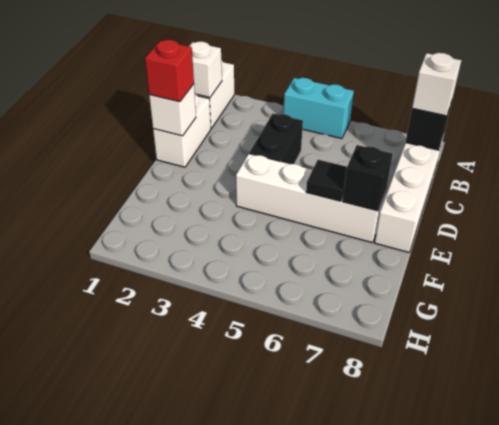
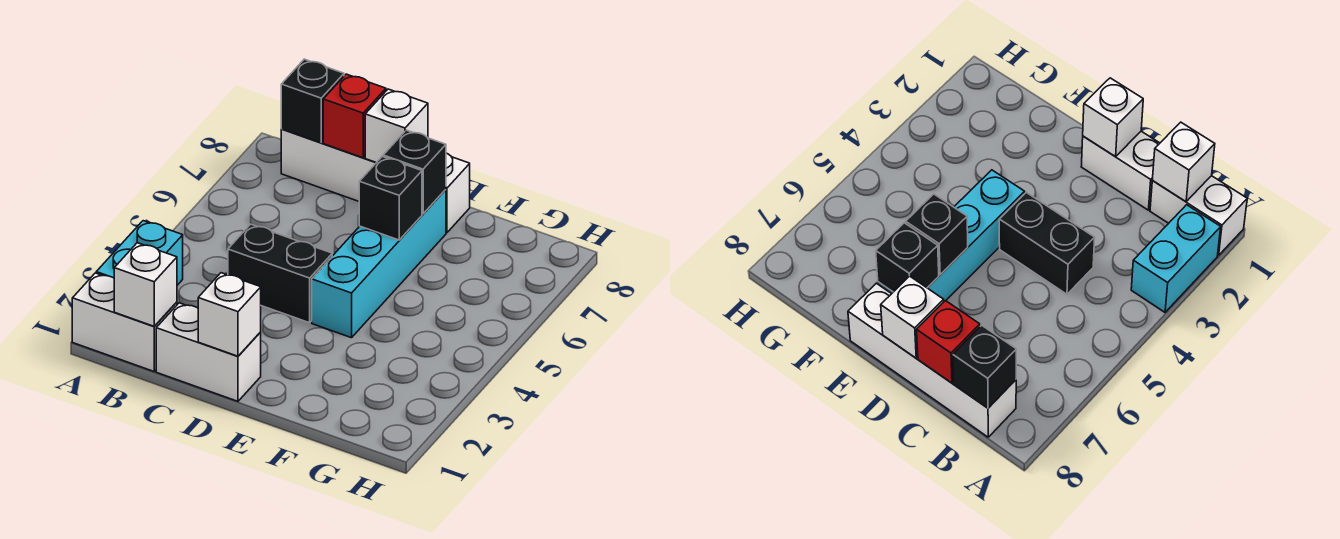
cyan brick A4:A5 level 1 -> cyan brick A2:A3 level 1
white brick B8 level 3 -> white brick D8 level 2
red brick D1 level 3 -> red brick C8 level 2
white brick E4:E7 level 1 -> cyan brick E4:E7 level 1
black tile E6 level 2 -> black brick E6 level 2

